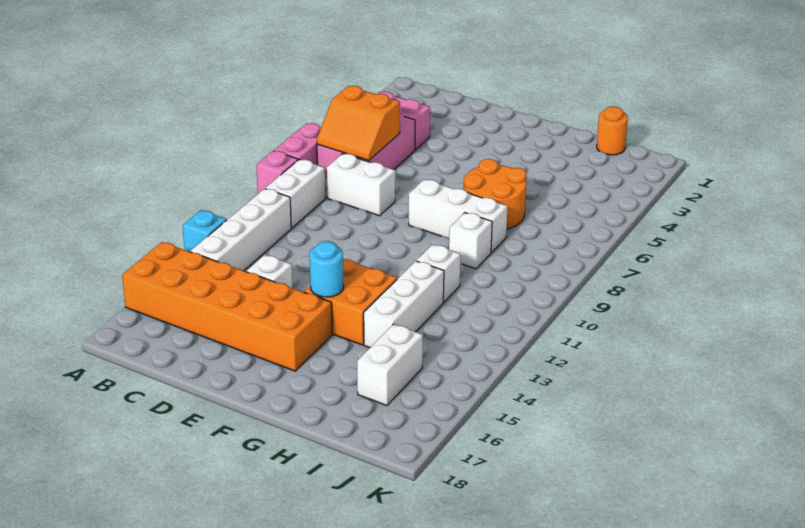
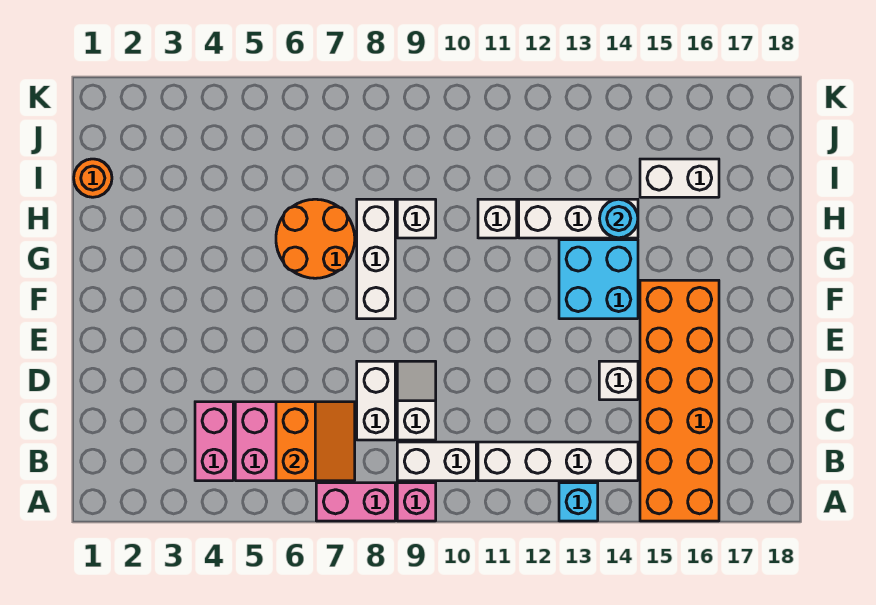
none -> white slope C9:D9 level 1 top C
orange brick F13:G14 level 1 -> cyan brick F13:G14 level 1
cyan round brick F14 level 2 -> cyan round brick H14 level 2

